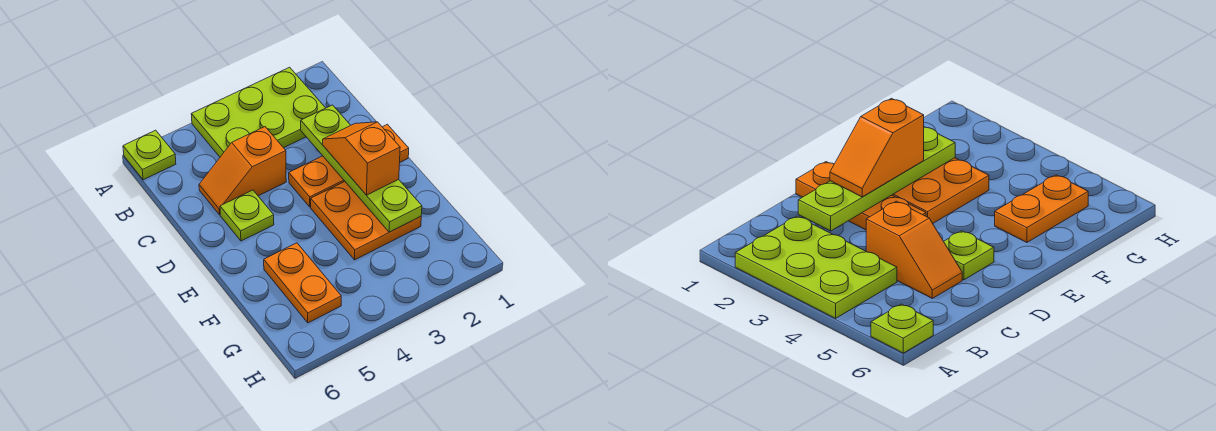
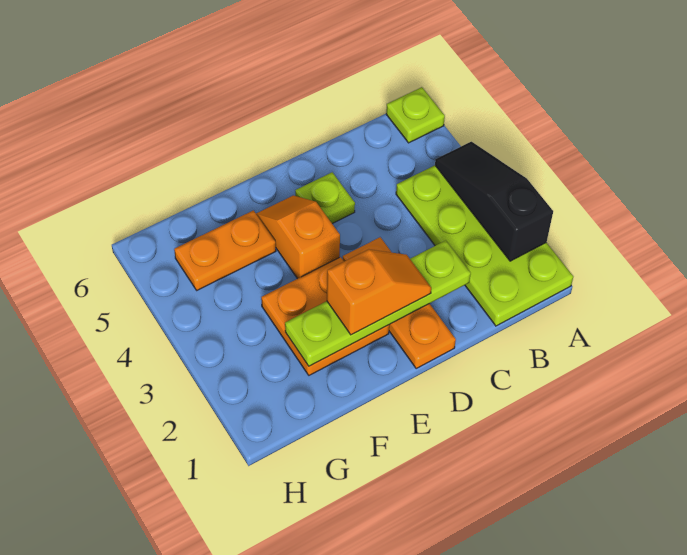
lime plate A2:B4 level 1 -> lime plate A1:B4 level 1
none -> black slope A2:A4 level 2 top 2
orange slope C4:C5 level 1 top 4 -> orange slope E4:E5 level 1 top 4

